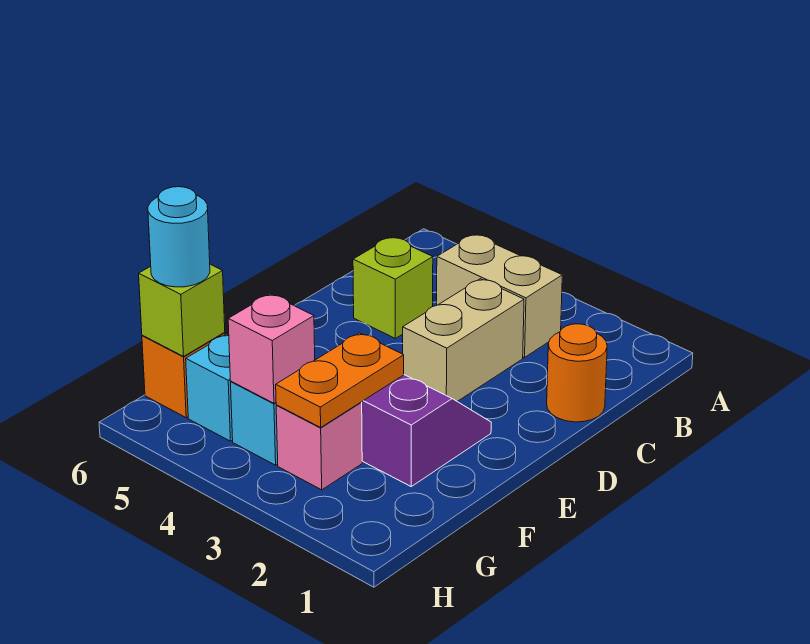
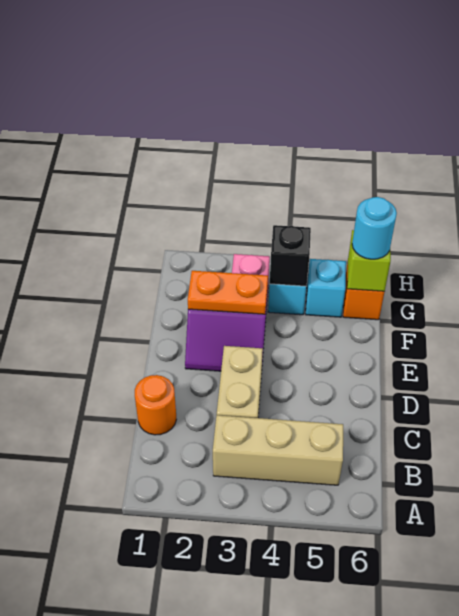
tan brick B3:B4 level 1 -> tan brick B3:B5 level 1
lime brick C5 level 1 -> none
orange plate F3:G3 level 2 -> orange plate F2:F3 level 2
pink brick G4 level 2 -> black brick G4 level 2

